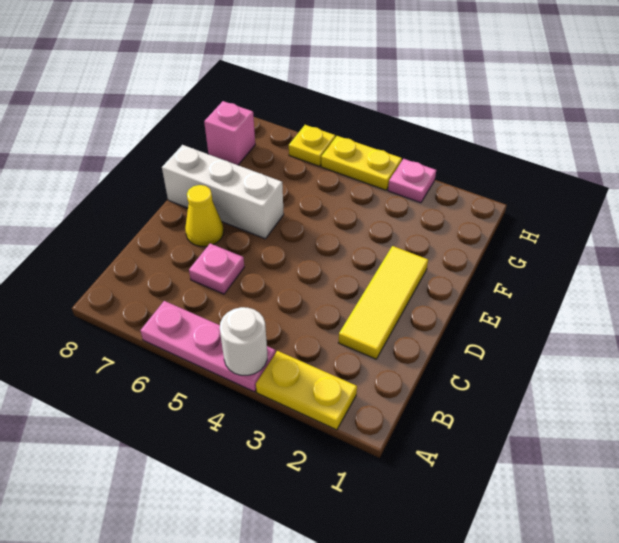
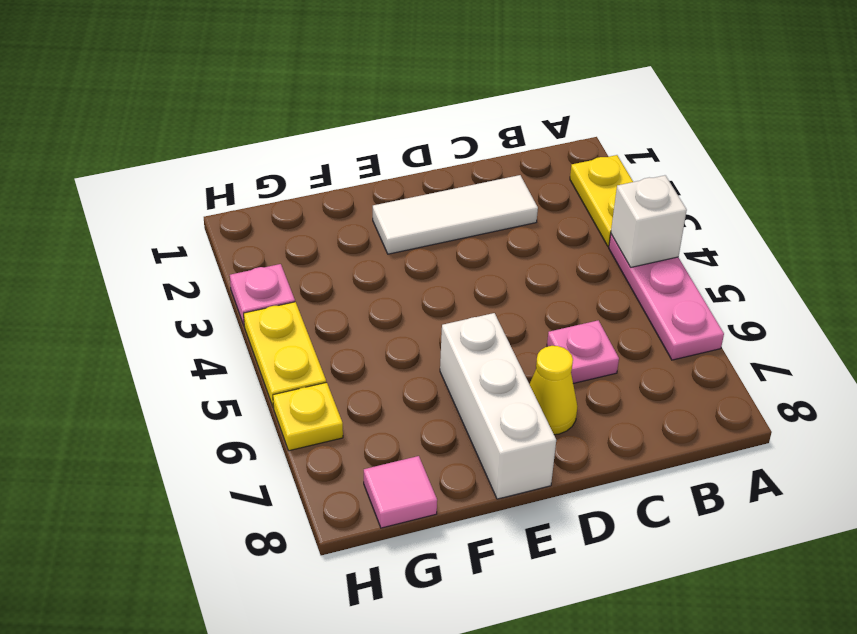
white round brick A4 level 2 -> white brick A4 level 2
yellow tile C2:E2 level 1 -> white tile C2:E2 level 1
pink brick G8 level 1 -> pink tile G8 level 1

